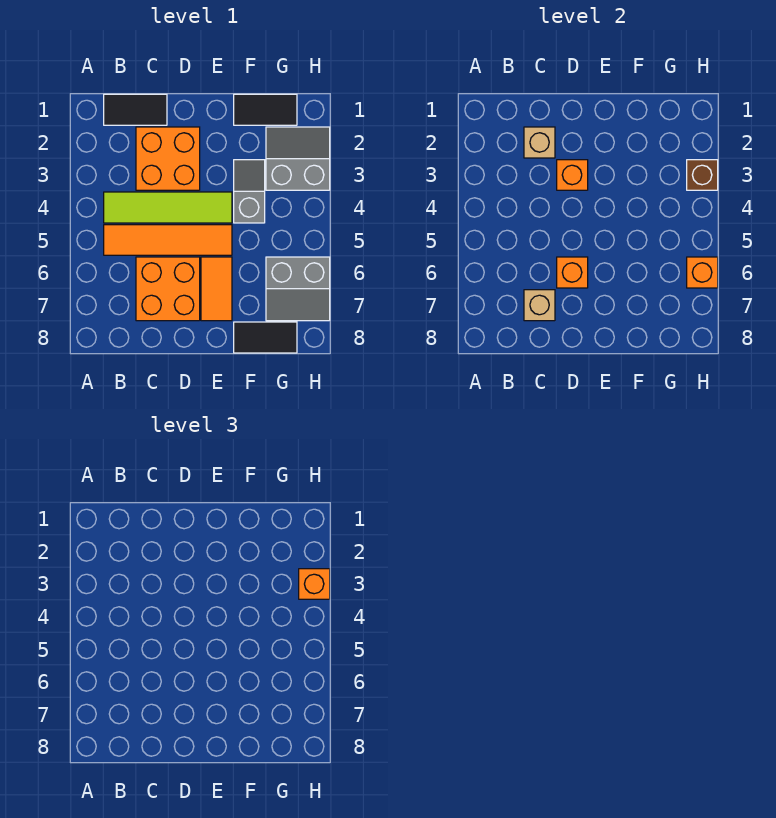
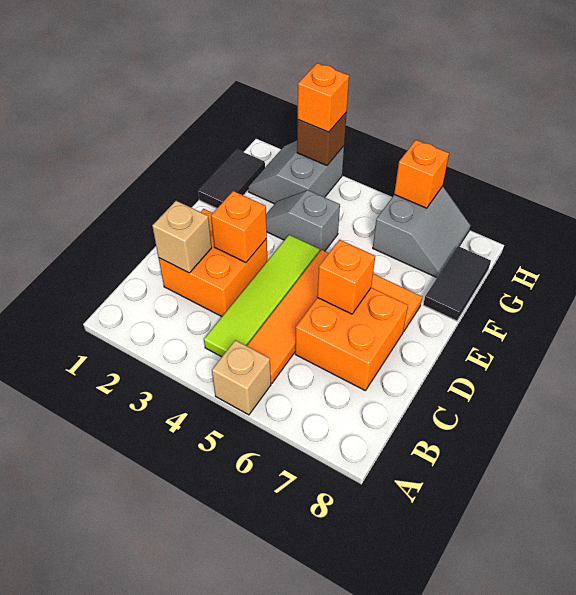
black tile B1:C1 level 1 -> none
tan brick C7 level 2 -> tan brick A5 level 1

